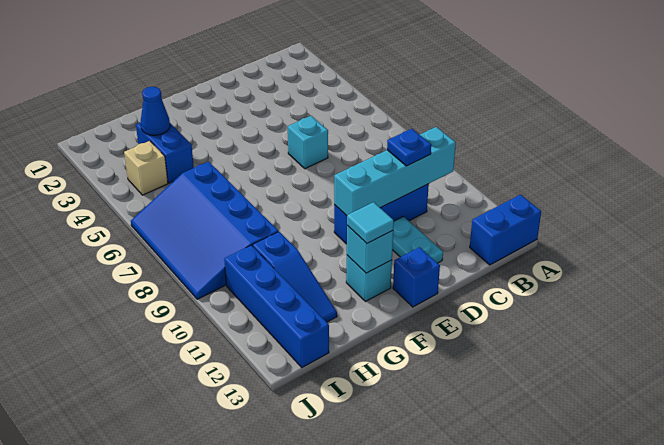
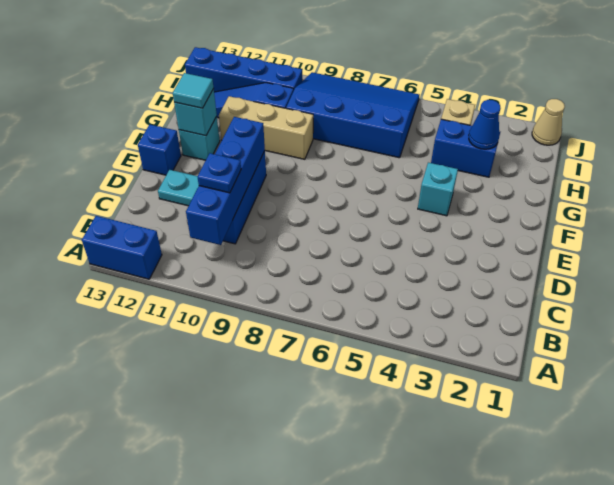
blue brick A13:B13 level 1 -> blue brick A12:A13 level 1
cyan brick B10:E10 level 2 -> blue brick B10:E10 level 2
cyan brick D6 level 1 -> cyan brick F4 level 1
none -> tan brick G9:G11 level 1
none -> tan cone J1 level 1

